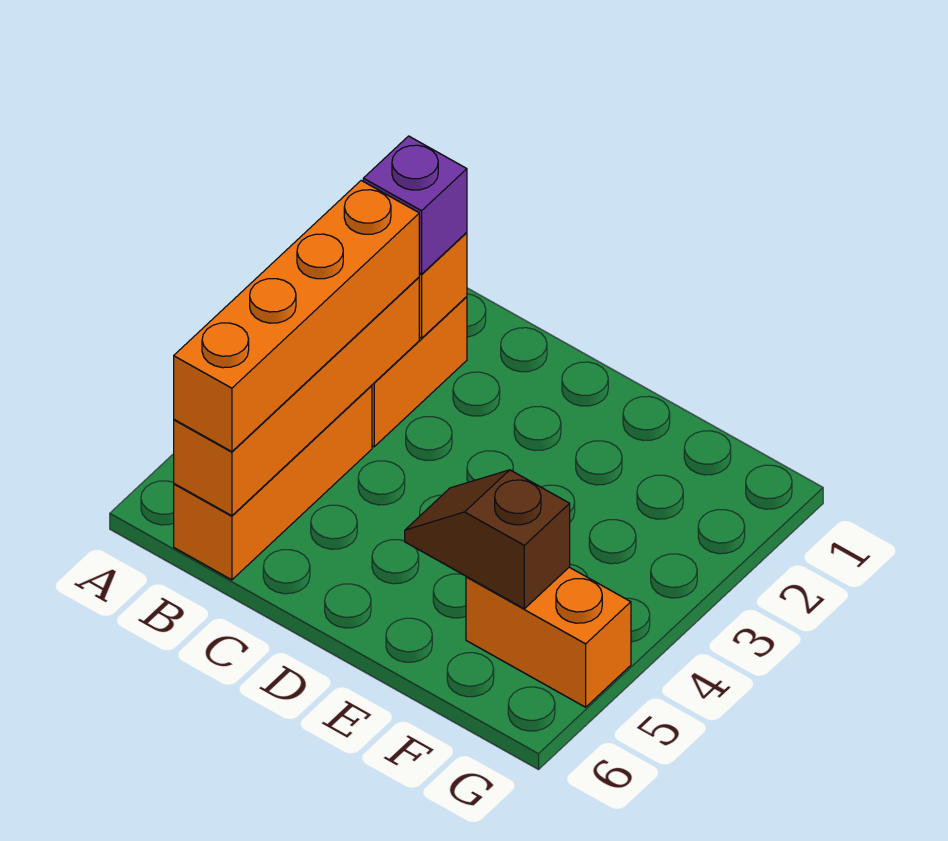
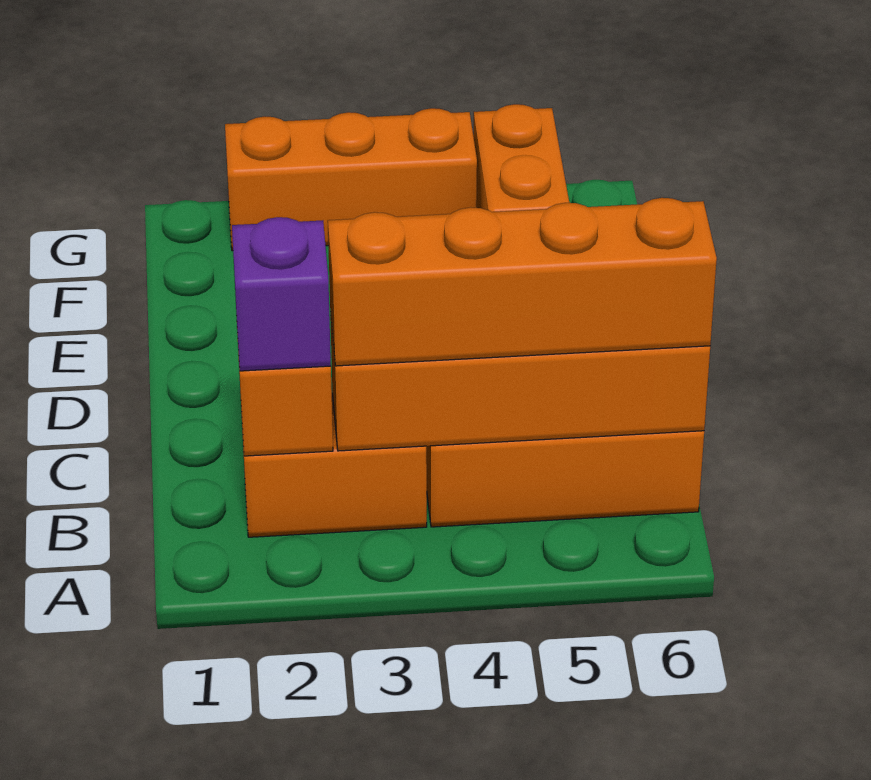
brown slope E5:F5 level 2 top F -> none
none -> orange brick G2:G4 level 1

